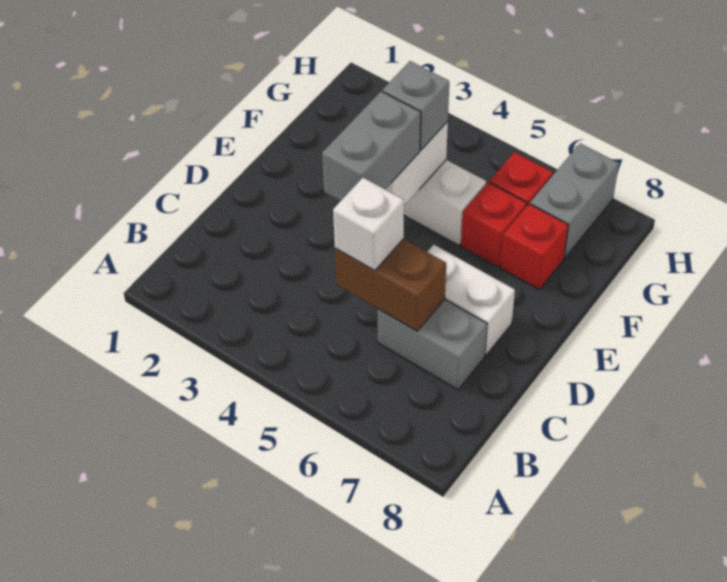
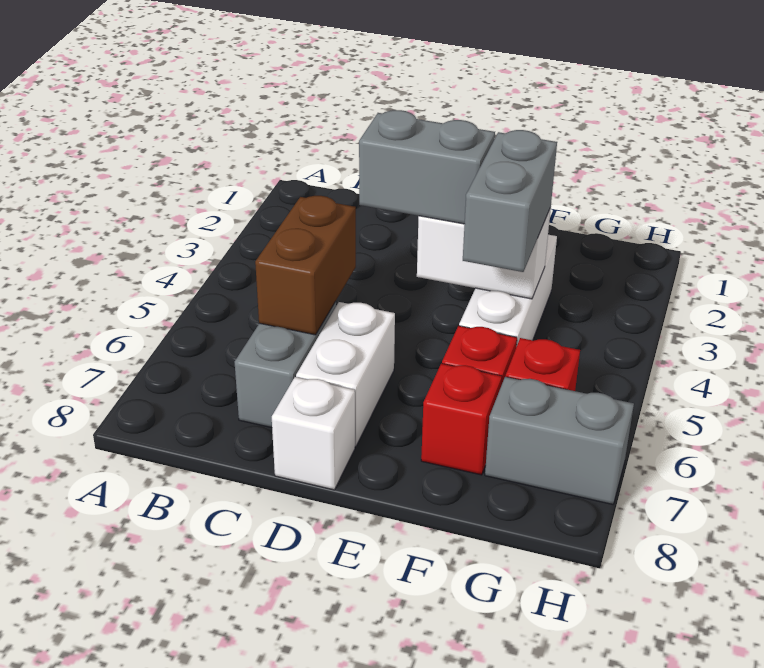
white brick C5 level 3 -> white brick D8 level 1
grey brick F4 level 3 -> grey brick F4:F5 level 3

